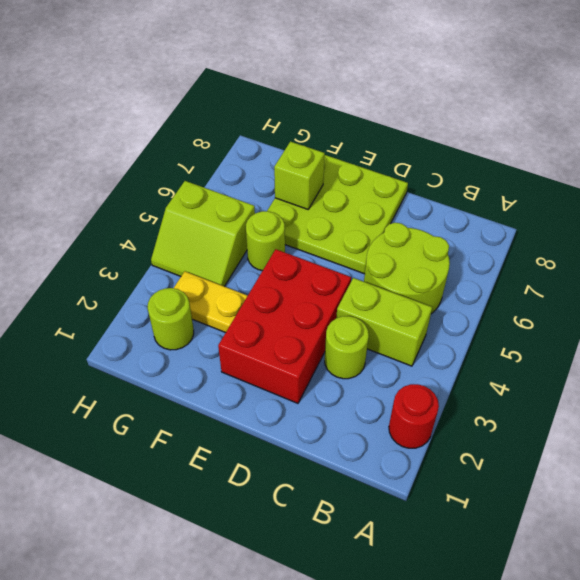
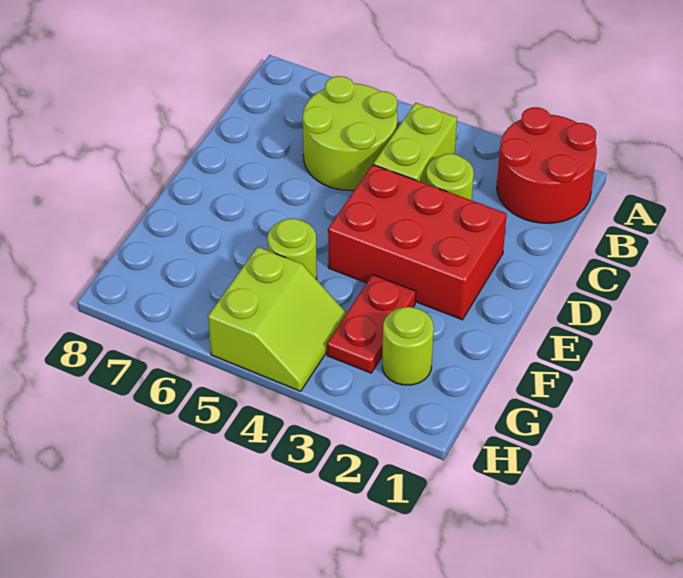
red round brick A2 level 1 -> red round brick A1:B2 level 1
lime plate D6:F8 level 1 -> none
yellow plate F3:G3 level 1 -> red plate F3:G3 level 1
lime brick F7 level 2 -> none

